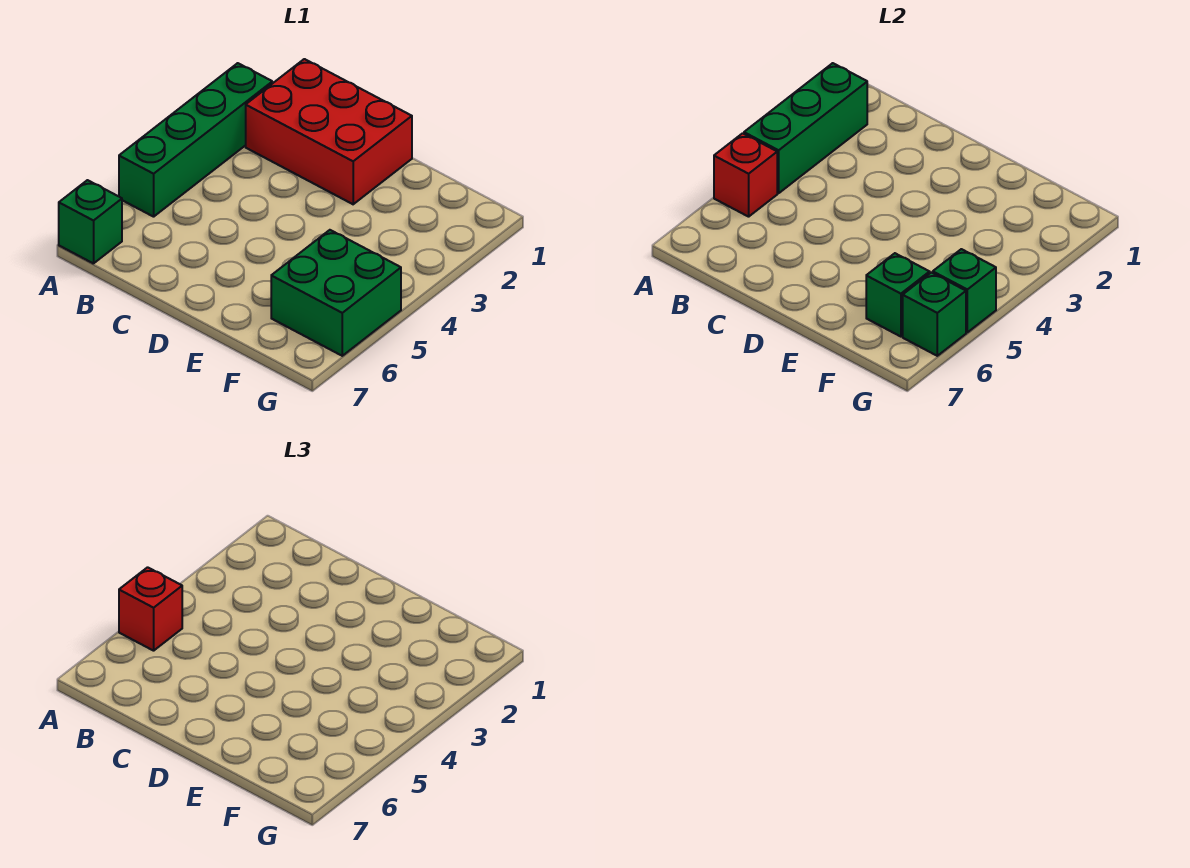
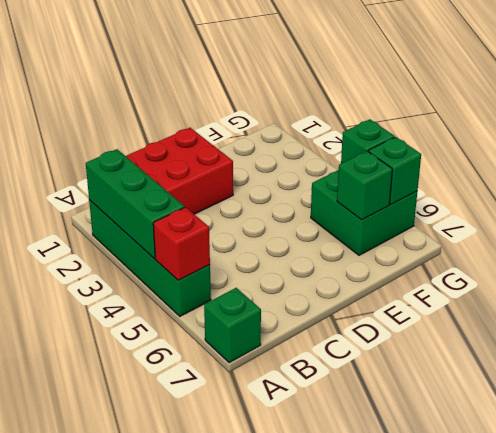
red brick A5 level 3 -> none

